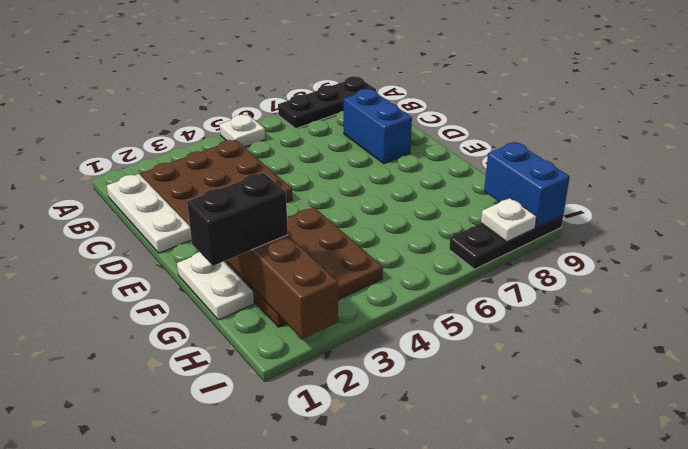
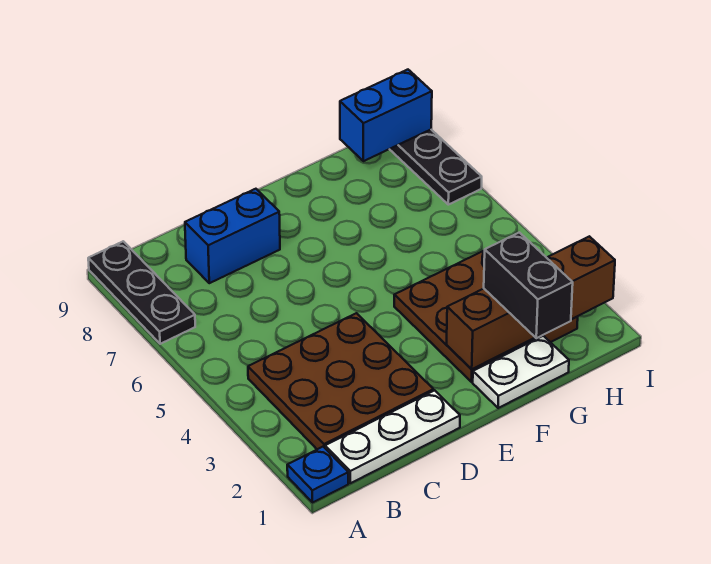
none -> blue plate A1 level 1
white plate A5 level 1 -> none
white plate I8 level 2 -> none

